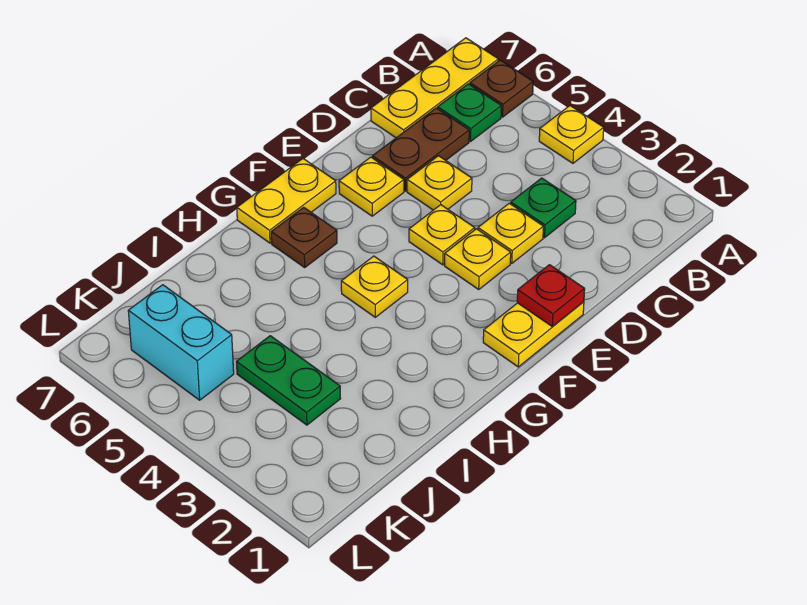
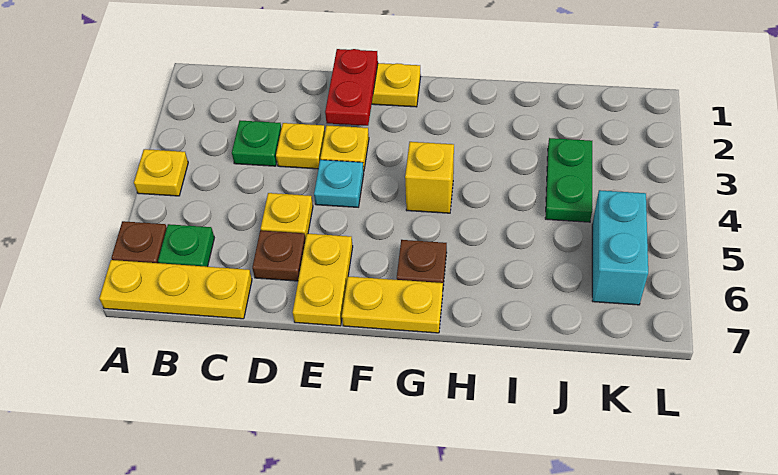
brown plate C6:D6 level 1 -> brown plate D6 level 1
red plate E1 level 2 -> red plate E1:E2 level 2
yellow plate E4 level 1 -> cyan plate E4 level 1
yellow plate E6 level 1 -> yellow plate E6:E7 level 1
yellow plate G4 level 1 -> yellow brick G4 level 1

